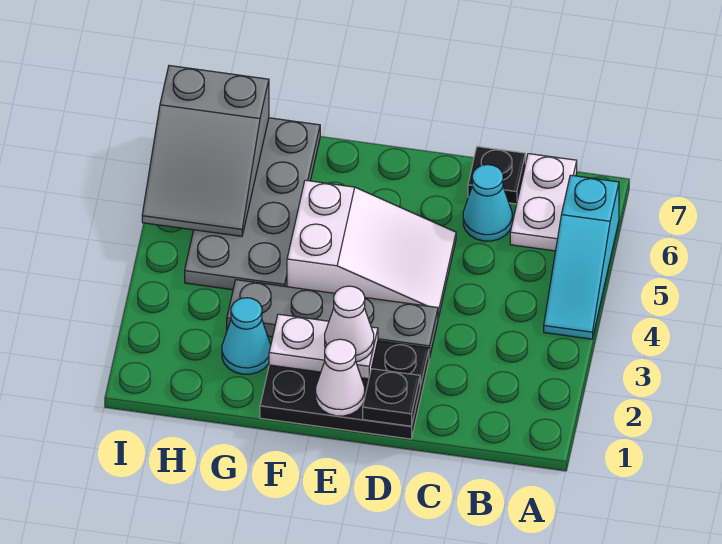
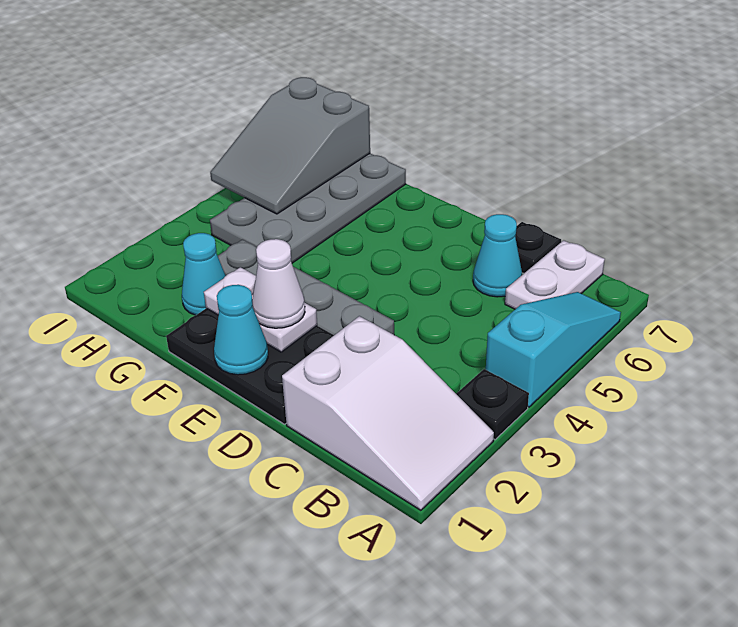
cyan slope A4:A6 level 1 top 6 -> cyan slope A4:A6 level 1 top 4
black plate D1 level 2 -> black plate A3 level 1
white slope D4:F5 level 1 top F -> white slope A1:C2 level 1 top C
white cone E1 level 2 -> cyan cone E1 level 2

